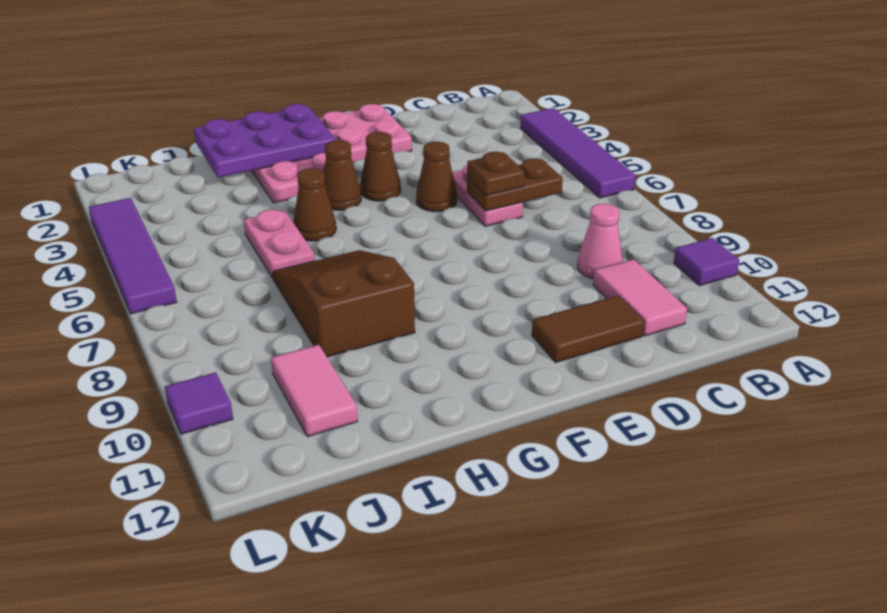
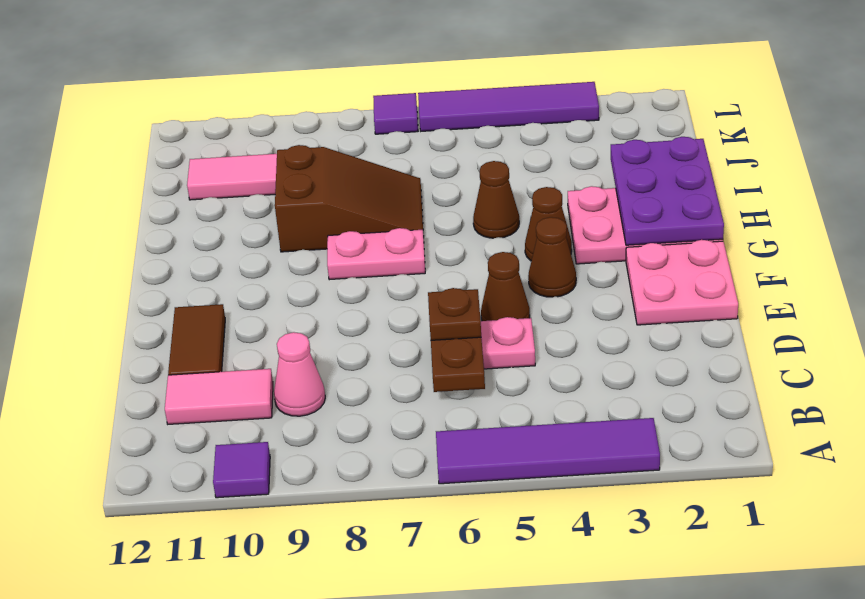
pink plate I5:I6 level 1 -> pink plate G7:G8 level 1
purple tile L10 level 1 -> purple tile L7 level 1

